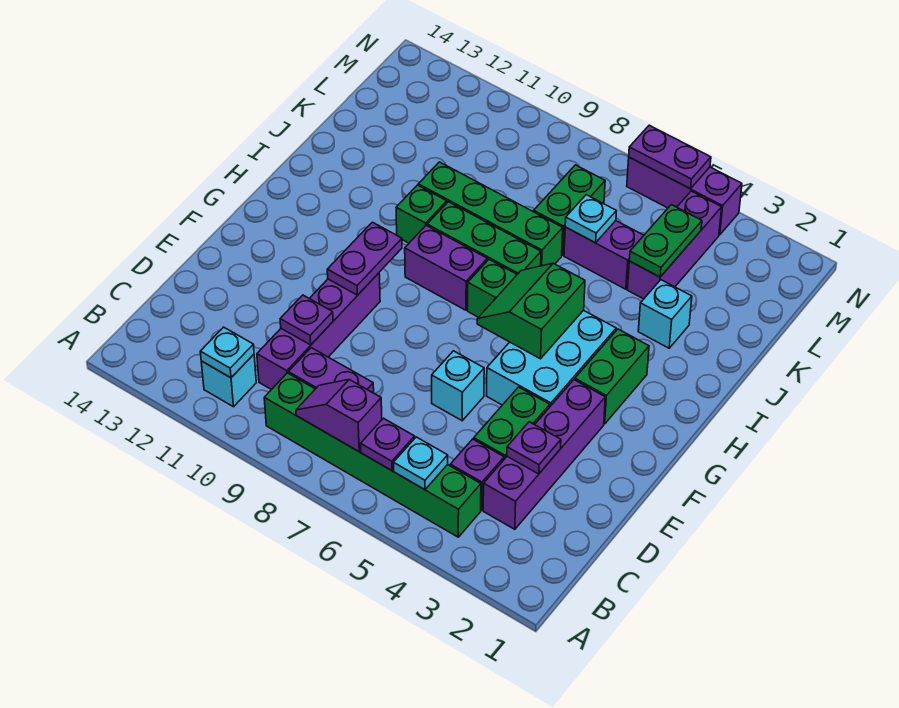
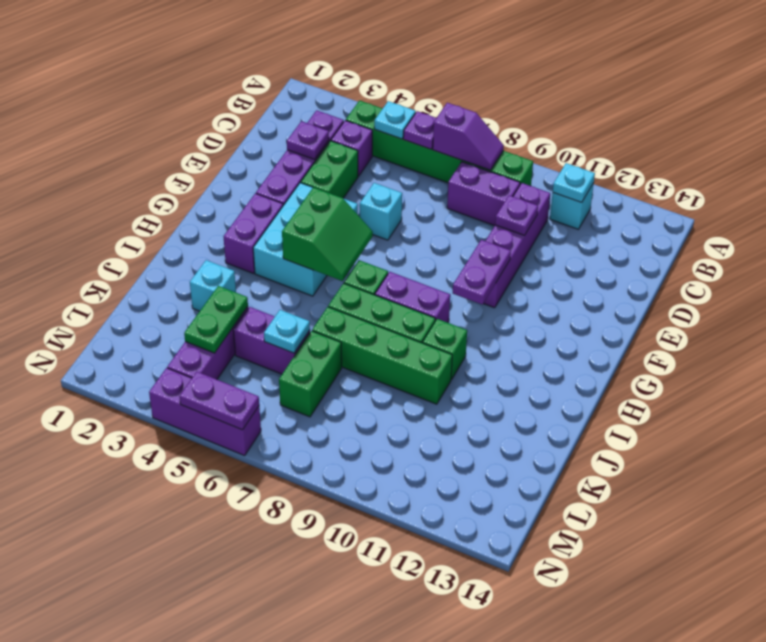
green brick G3:H3 level 1 -> purple brick G3:H3 level 1

